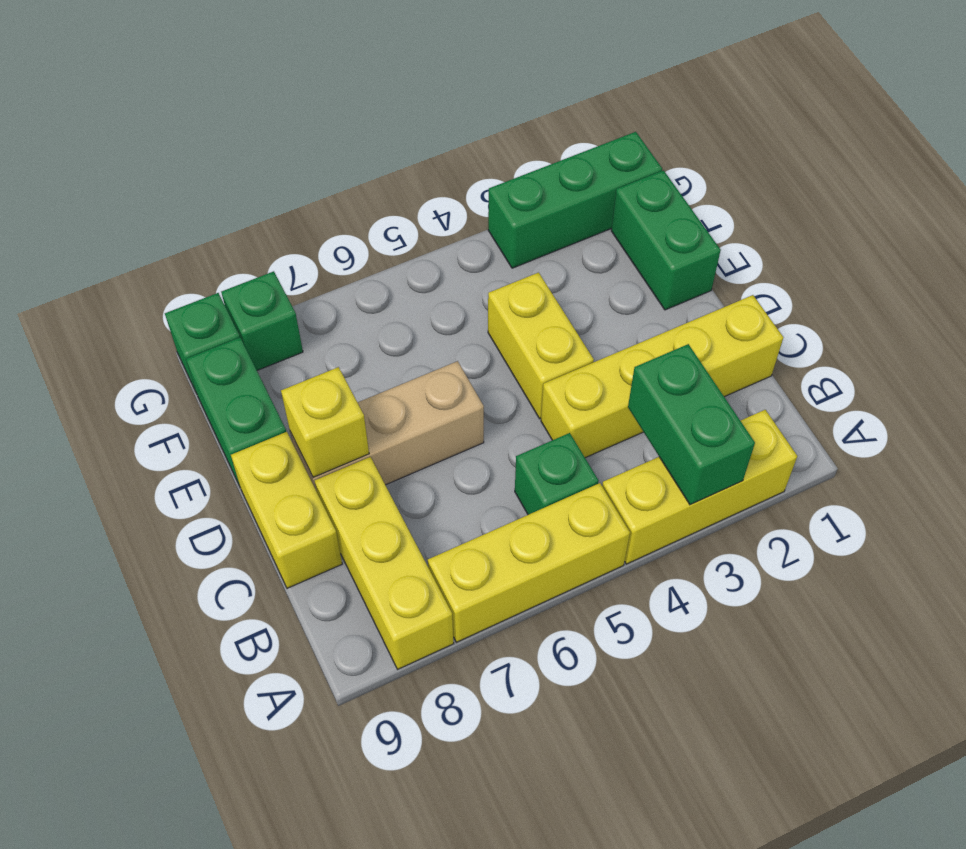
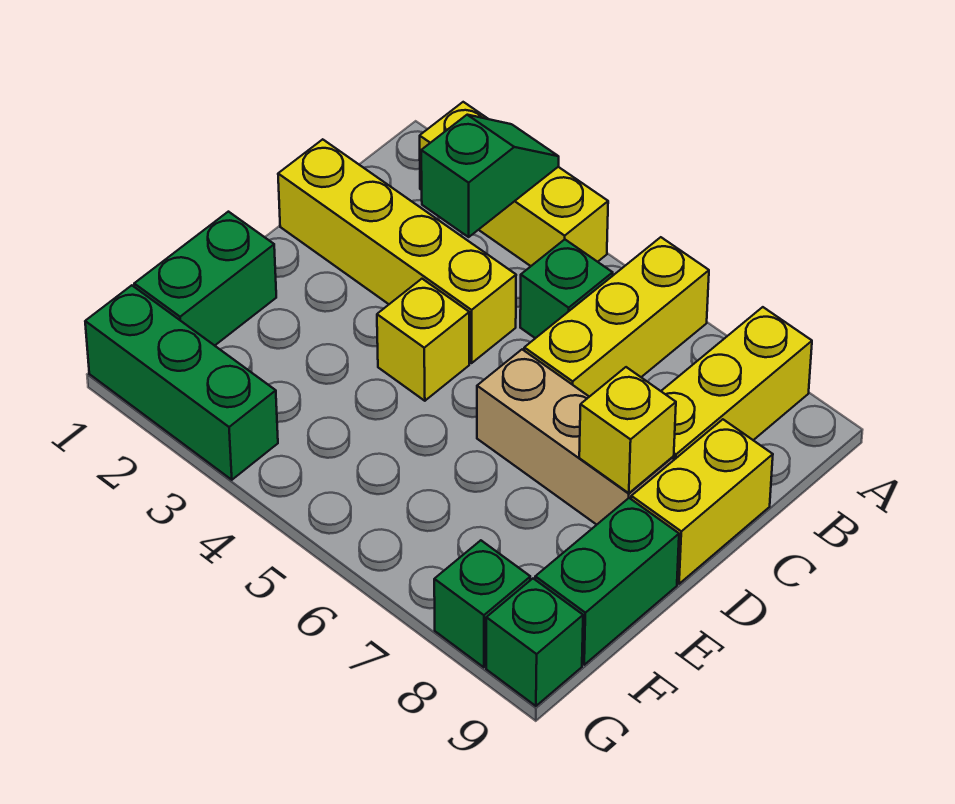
green brick A3:B3 level 2 -> green slope A3:B3 level 2 top B
yellow brick A5:A7 level 1 -> yellow brick A6:C6 level 1
yellow brick D4:E4 level 1 -> yellow brick D4 level 1

